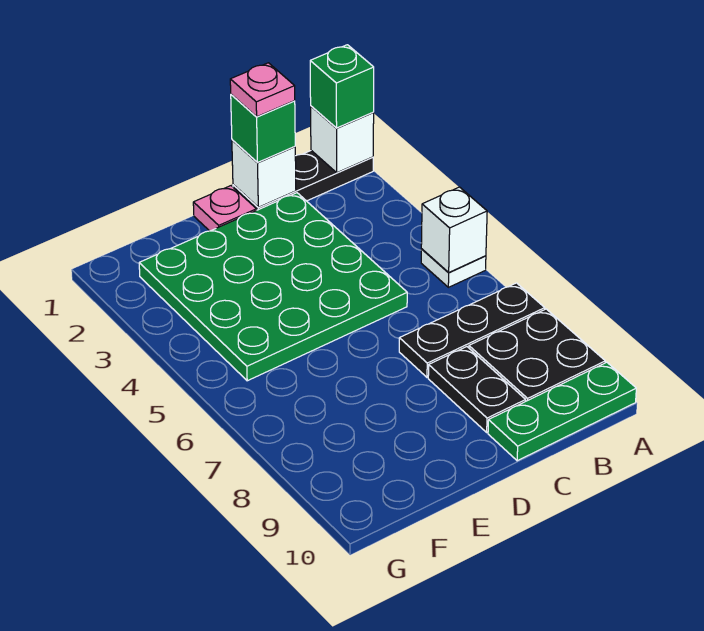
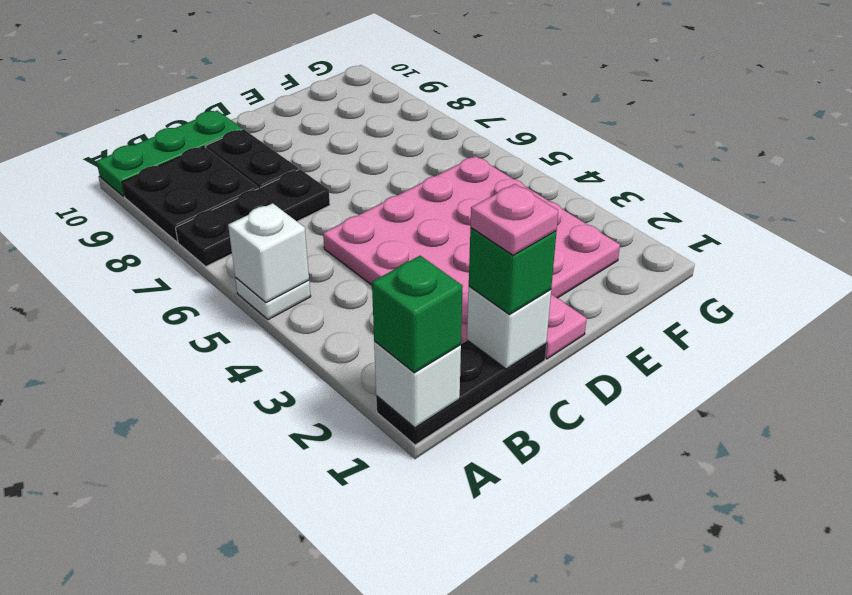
green plate C2:F5 level 1 -> pink plate C2:F5 level 1

